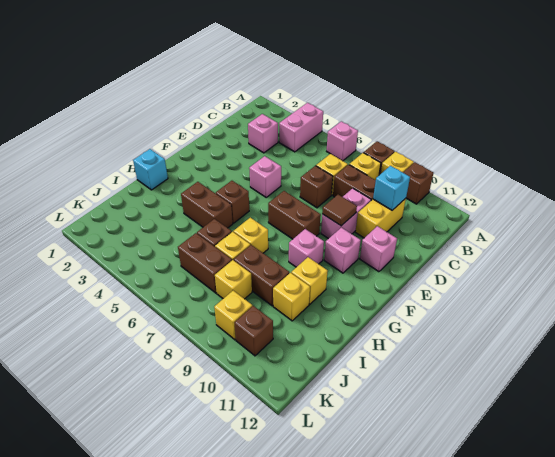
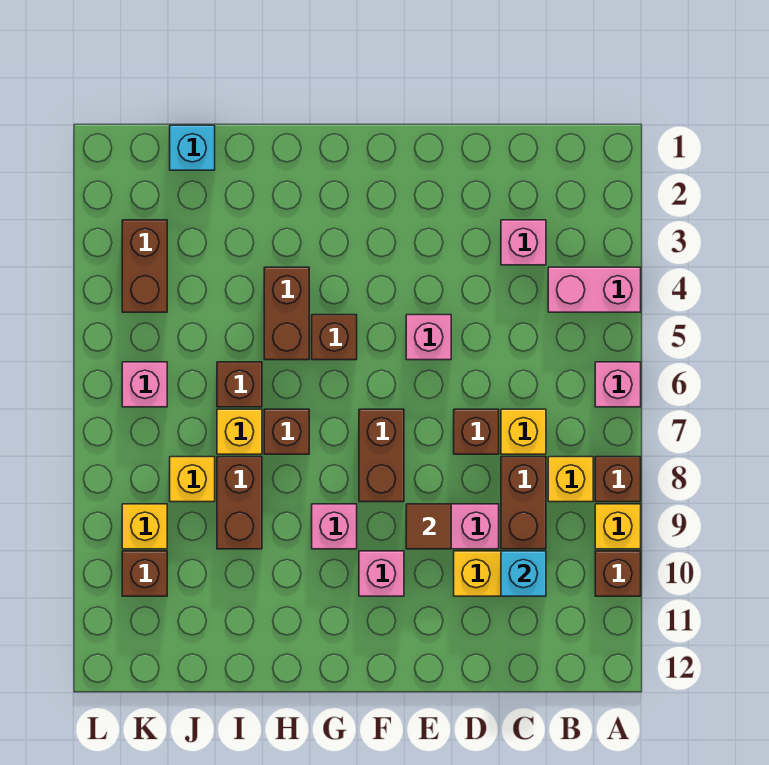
pink brick E11 level 1 -> pink brick K6 level 1
cyan brick H1 level 1 -> cyan brick J1 level 1
yellow brick H7 level 1 -> brown brick H7 level 1
yellow brick H10 level 1 -> none
yellow brick I10 level 1 -> none
brown brick J6:J7 level 1 -> brown brick K3:K4 level 1

